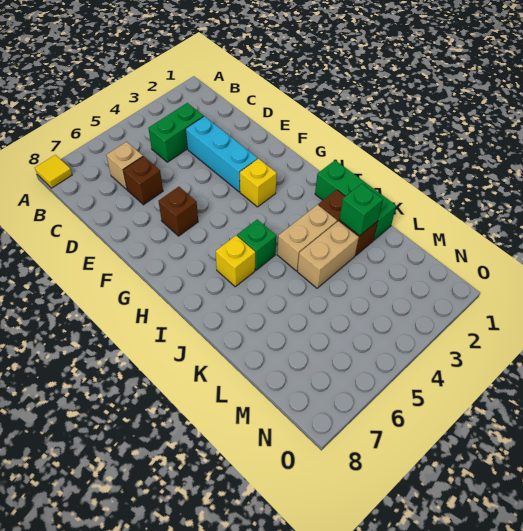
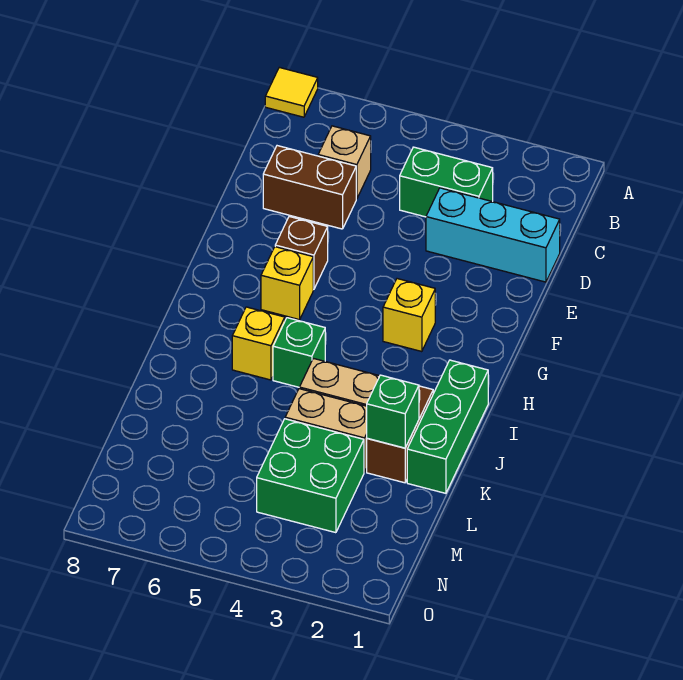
cyan brick D3:F3 level 1 -> cyan brick D1:D3 level 1
brown brick D6 level 1 -> brown brick D6:D7 level 1
none -> yellow brick G6 level 1
none -> green brick L3:M4 level 1

